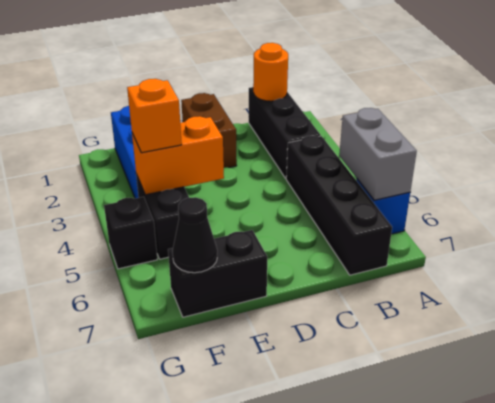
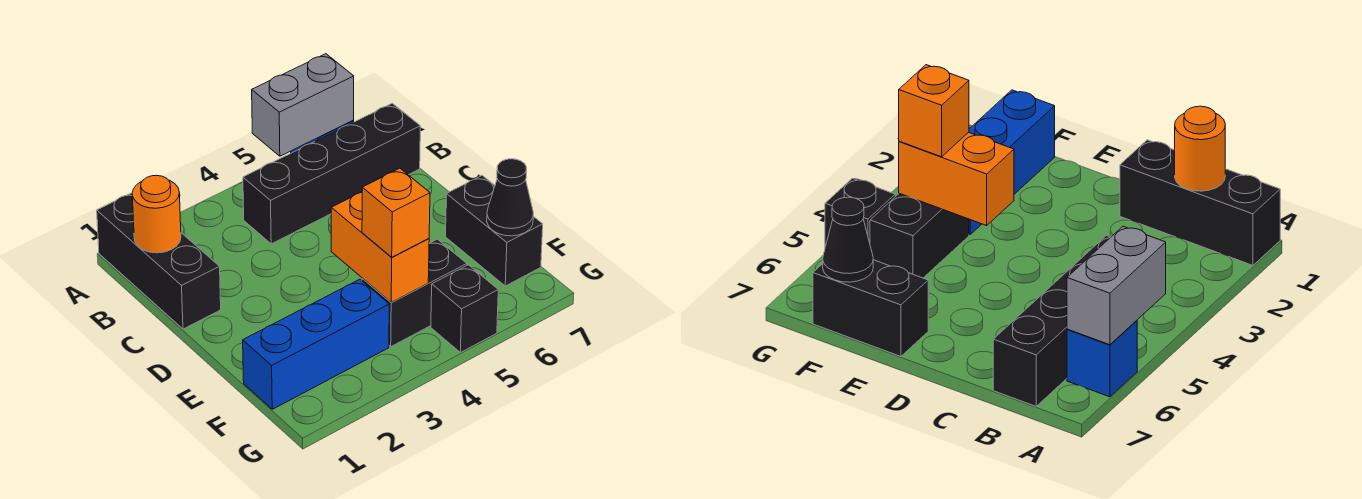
black brick B1:B3 level 1 -> black brick A1:C1 level 1
brown brick D1:D2 level 1 -> none

